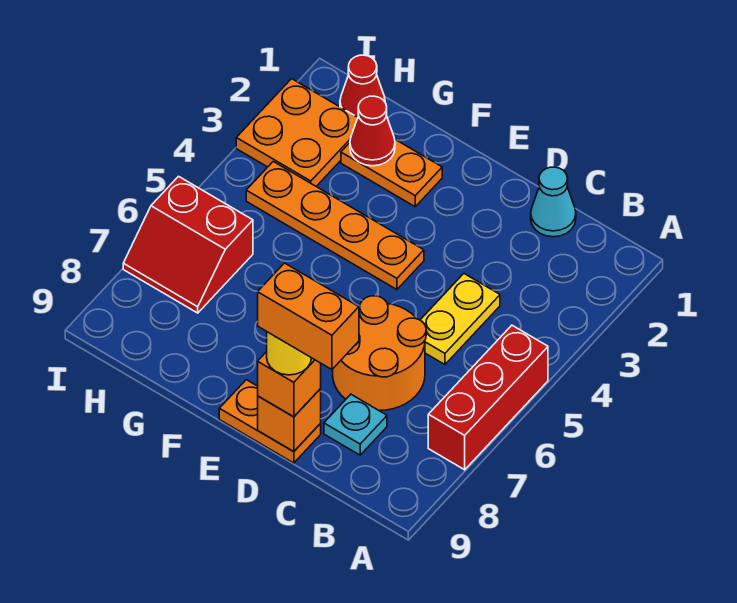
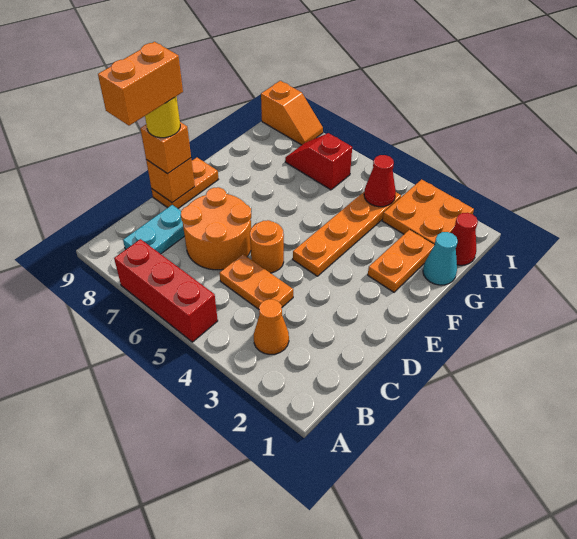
none -> orange cone B3 level 1
cyan cone C1 level 1 -> cyan cone G1 level 1
yellow plate C4:C5 level 1 -> orange plate C4:C5 level 1
cyan plate C8 level 1 -> cyan plate B8:C8 level 1
none -> orange round brick D5 level 1
red cone G2 level 2 -> red cone H4 level 2
red slope H6:I7 level 1 top 6 -> red slope H6:H7 level 1 top 6
none -> orange slope I8:I9 level 1 top 9

